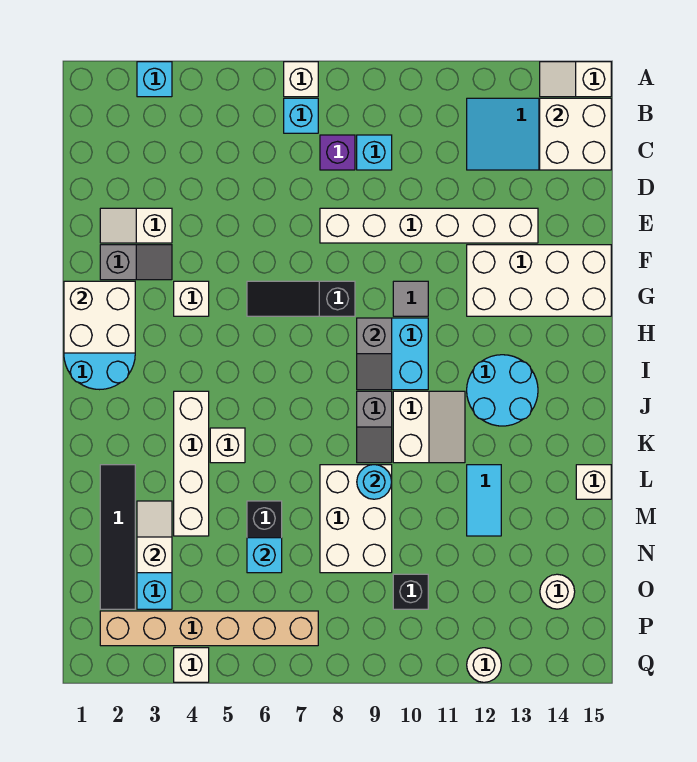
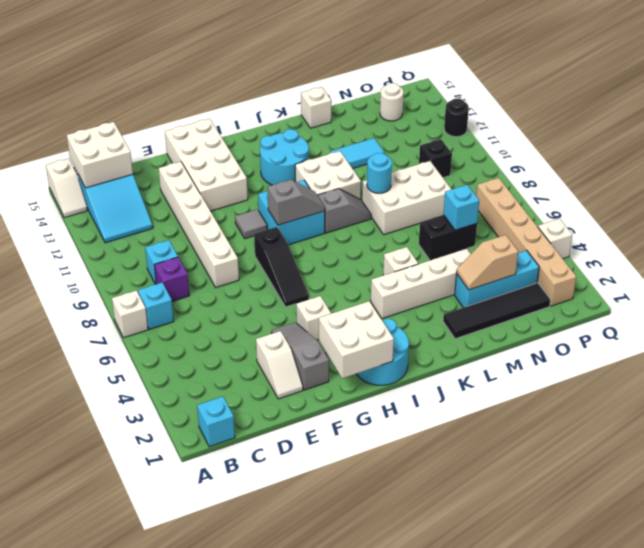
cyan brick A3 level 1 -> cyan brick B1 level 1
grey slope F2:F3 level 1 top 2 -> grey slope F2:F4 level 1 top 2
white slope J10:K11 level 1 top 10 -> white brick J10:K11 level 1
white slope M3:N3 level 2 top N -> tan slope M3:N3 level 2 top N
white round brick Q12 level 1 -> black round brick Q12 level 1

